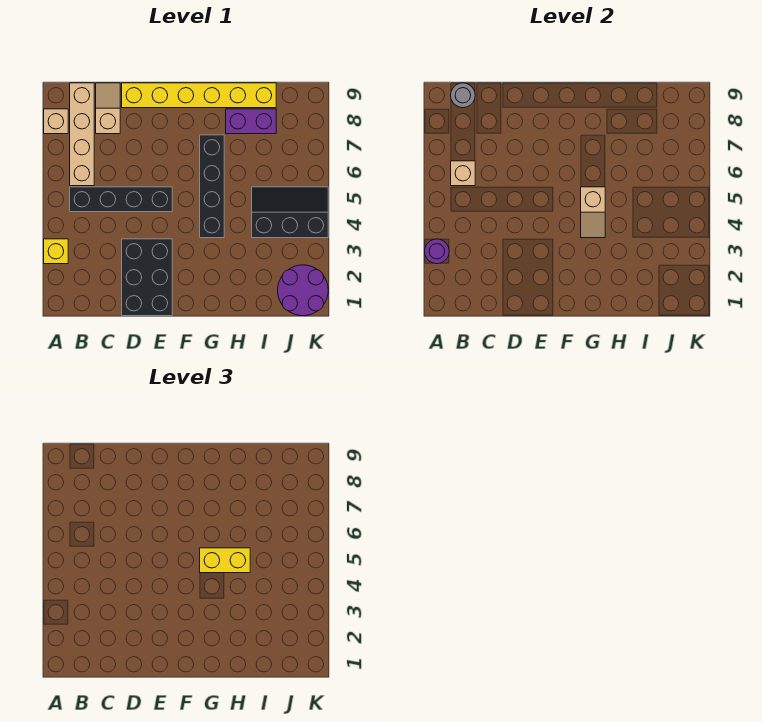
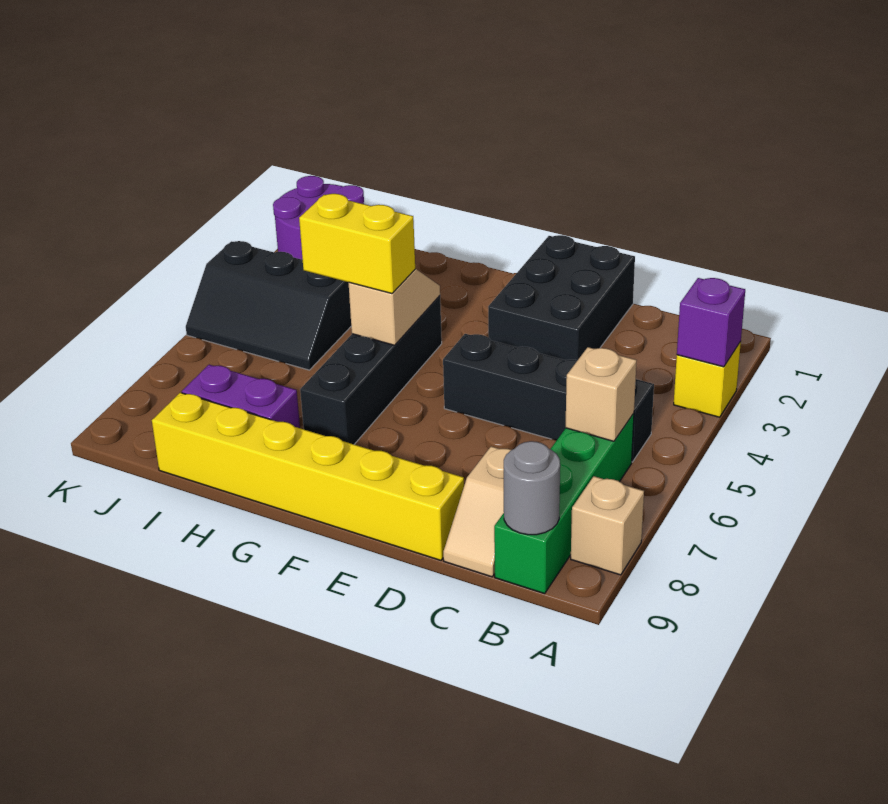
purple round brick A3 level 2 -> purple brick A3 level 2
tan brick B6:B9 level 1 -> green brick B6:B9 level 1

